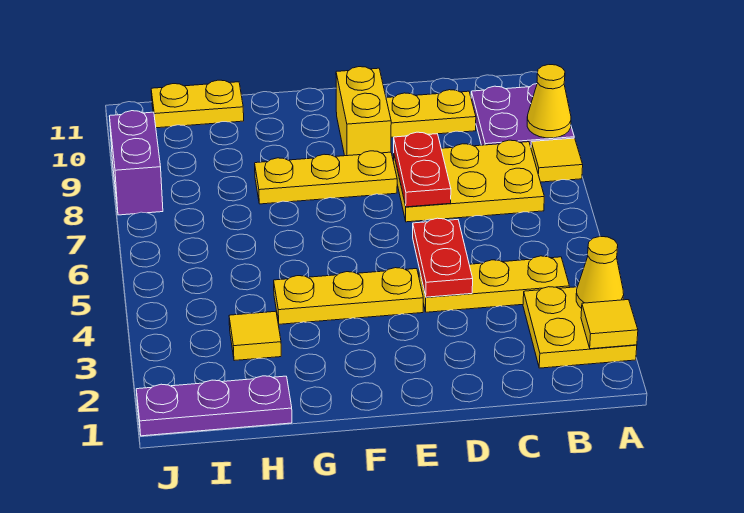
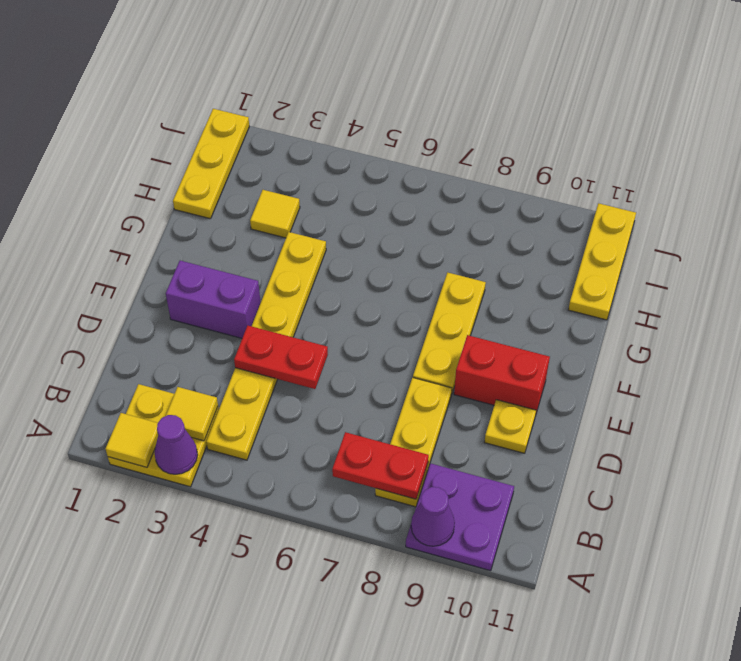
yellow cone A3 level 2 -> purple cone A3 level 2
yellow tile A8 level 1 -> yellow tile B3 level 2
yellow cone A9 level 2 -> purple cone A9 level 2
yellow plate B7:D8 level 1 -> yellow plate B8:D8 level 1
yellow plate C10:D10 level 1 -> yellow plate D10 level 1
red plate D7:D8 level 2 -> red plate B7:B8 level 2
yellow brick E9:E10 level 1 -> red brick E9:E10 level 1
purple plate H1:J1 level 1 -> yellow plate H1:J1 level 1
yellow plate H11:I11 level 1 -> yellow plate H11:J11 level 1
purple brick J8:J9 level 1 -> purple brick E2:E3 level 1

